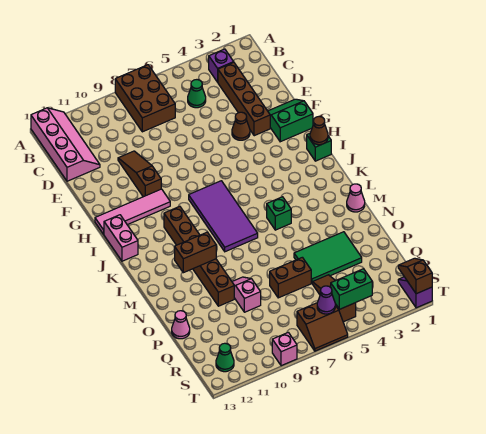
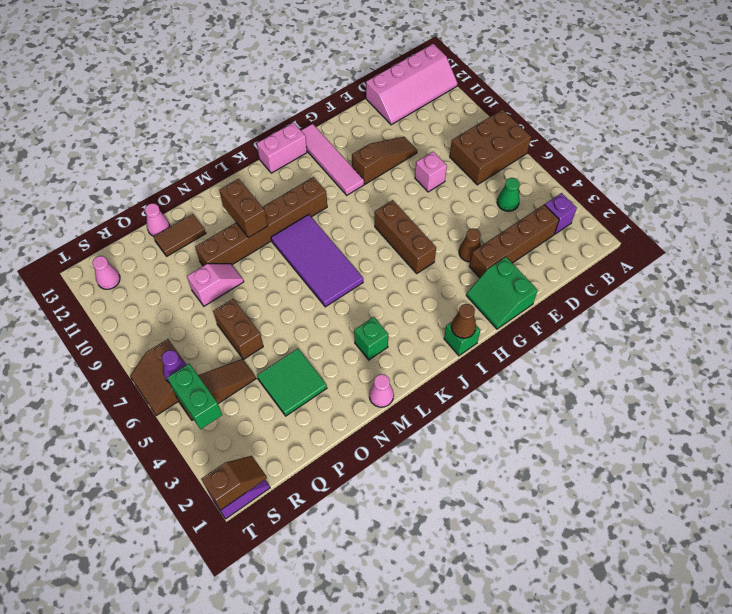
green slope F1:G2 level 1 top G -> green slope F1:G2 level 1 top F
none -> brown brick H5:H7 level 1
purple tile I7:L8 level 1 -> purple tile K6:L9 level 1
green brick L5 level 1 -> green brick L3 level 1
green tile O3:P5 level 1 -> green tile O3:P4 level 1
none -> brown tile O12:P12 level 1
green cone S12 level 1 -> pink cone S12 level 1
pink brick T9 level 1 -> pink brick E8 level 1

